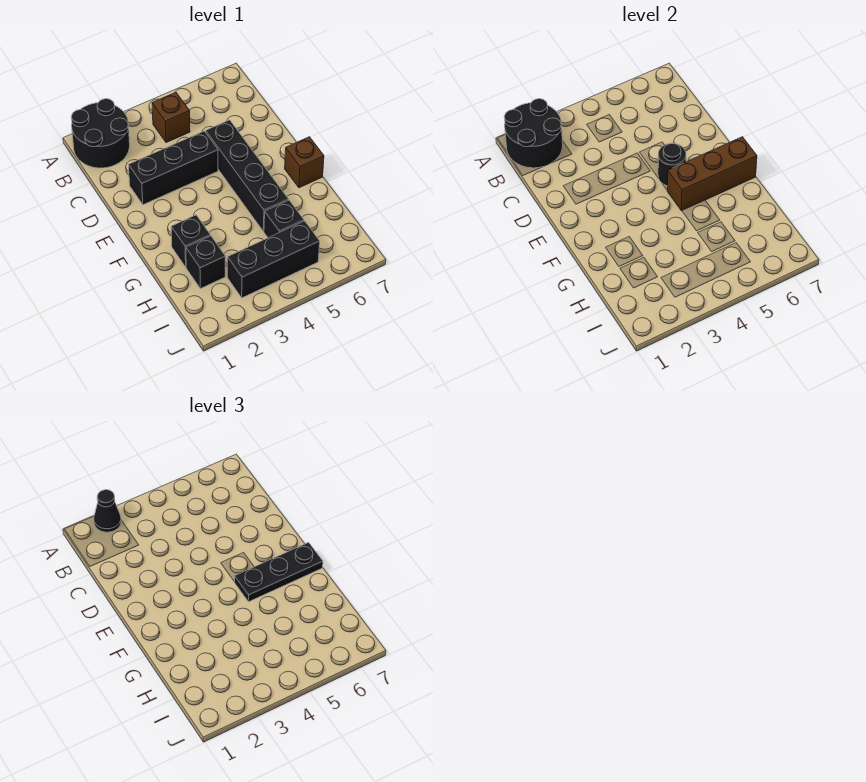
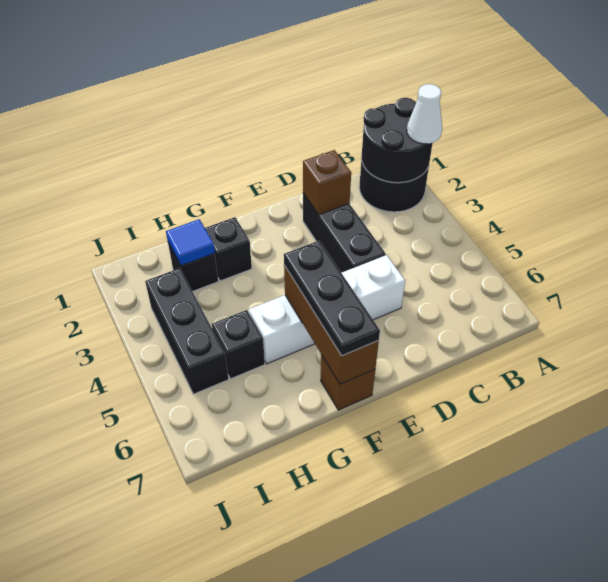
black cone A2 level 3 -> white cone A2 level 3
brown brick B4 level 1 -> brown brick D2 level 2
black brick D5:G5 level 1 -> white brick D5:G5 level 1
black round brick E5 level 2 -> none
none -> blue tile H2 level 2

